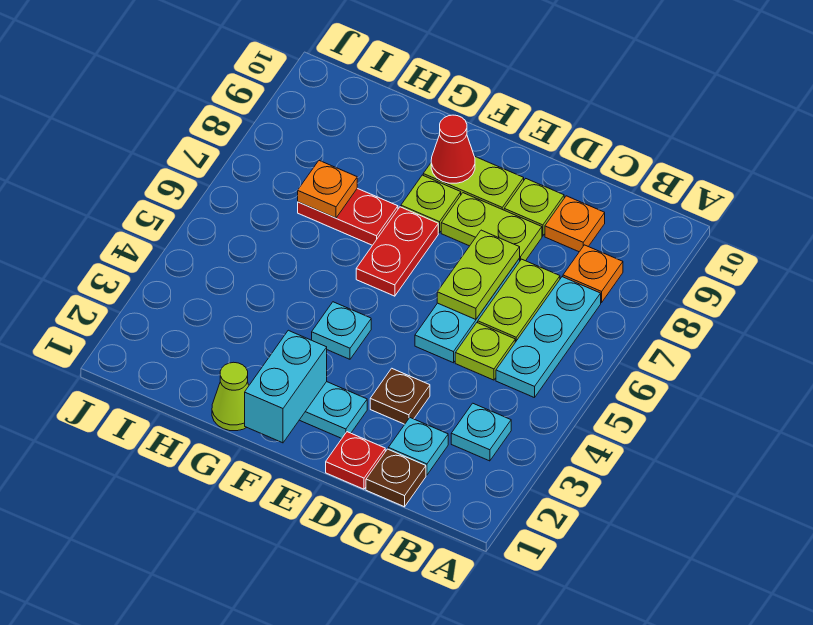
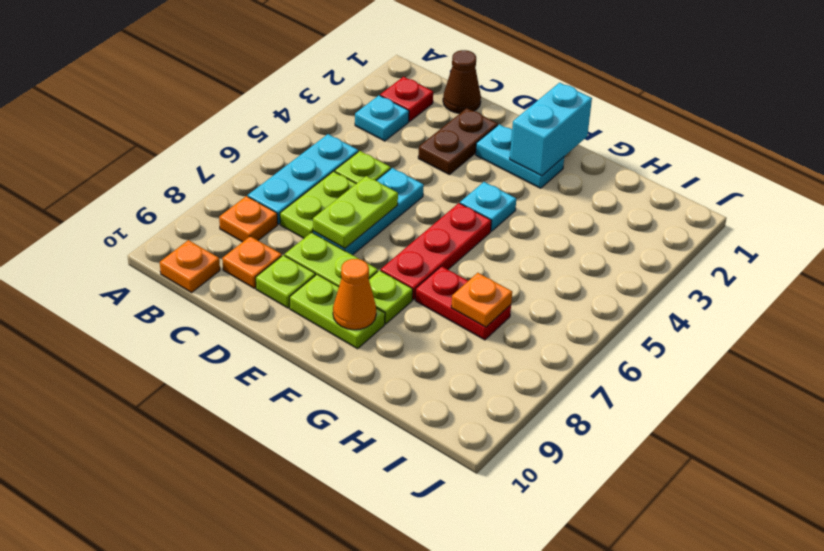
none -> orange plate B10 level 1
brown plate C1 level 1 -> brown cone C1 level 1
cyan plate C2 level 1 -> none
red plate D1 level 1 -> red plate B2 level 1
brown plate D3 level 1 -> brown plate D2:D3 level 1
red plate F6:F7 level 1 -> red plate F5:F7 level 1
red cone F9 level 2 -> orange cone F9 level 2
lime cone G1 level 1 -> none

